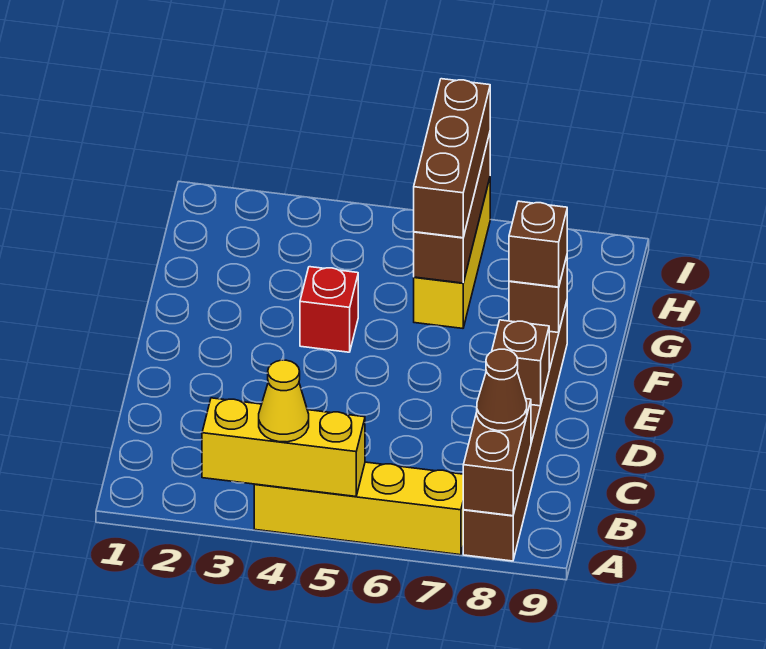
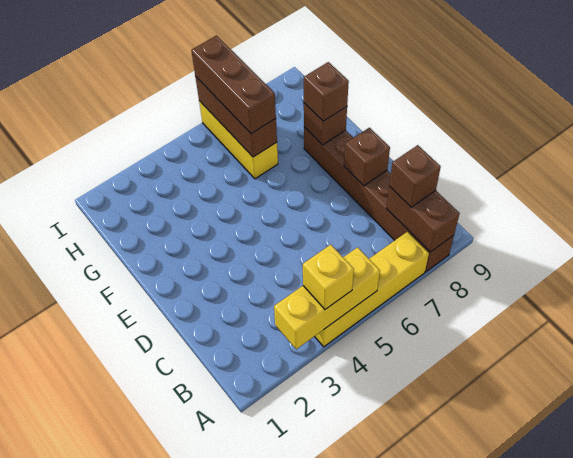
yellow cone A4 level 3 -> yellow brick A4 level 3
brown cone B8 level 3 -> brown brick B8 level 3
red brick F4 level 1 -> none

